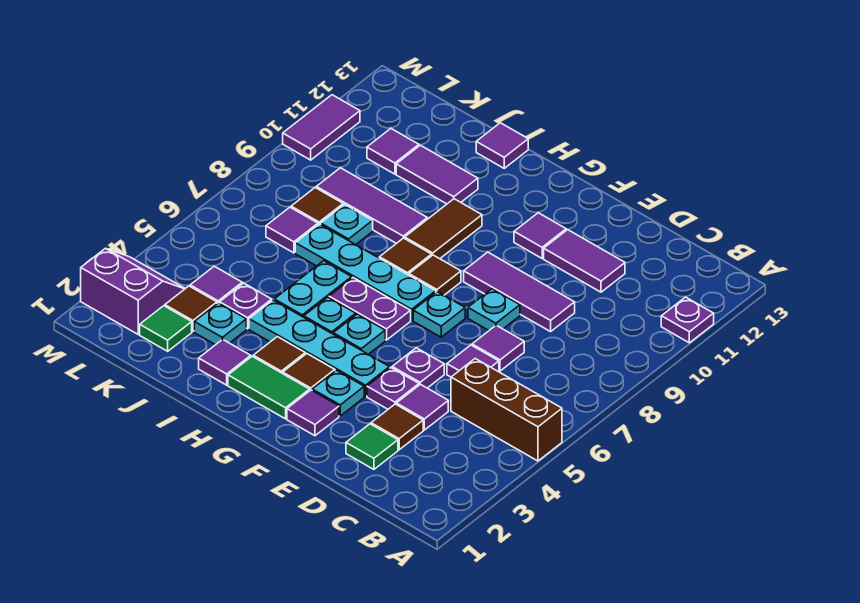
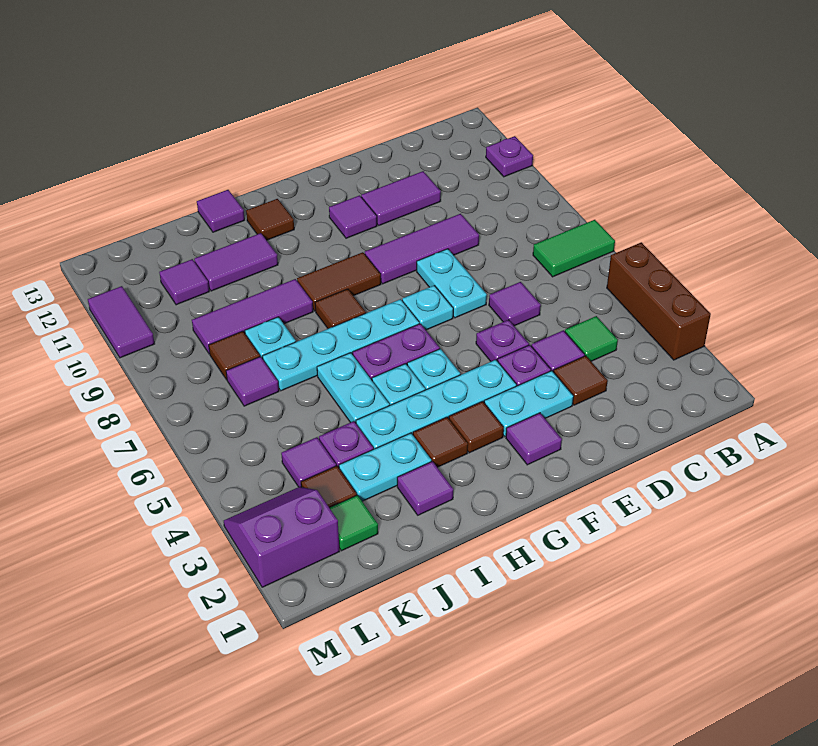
brown brick A5:C5 level 1 -> brown brick A3:A5 level 1
green tile D2 level 1 -> green tile C4 level 1
purple tile D7 level 1 -> none
cyan plate E8 level 1 -> cyan plate E7:E8 level 1
cyan plate F3 level 1 -> cyan plate E3:F3 level 1
green tile G2:H2 level 1 -> green tile A7:B7 level 1
brown tile G8 level 1 -> brown tile H12 level 1
brown tile H9:H10 level 1 -> brown tile G9:H9 level 1
cyan plate J3 level 1 -> cyan plate I3:J3 level 1

